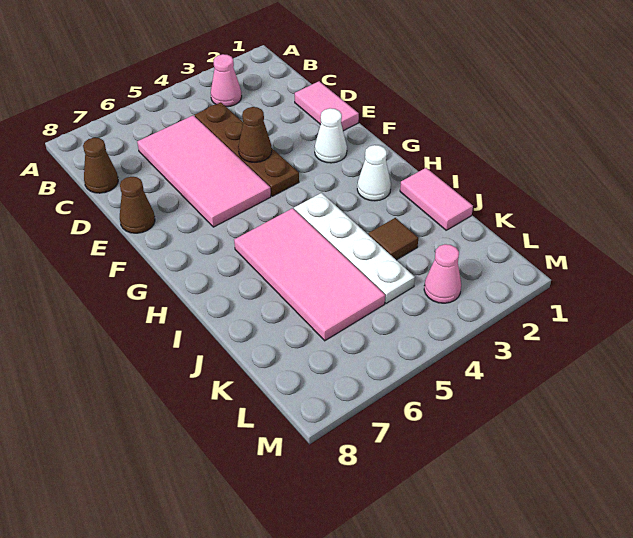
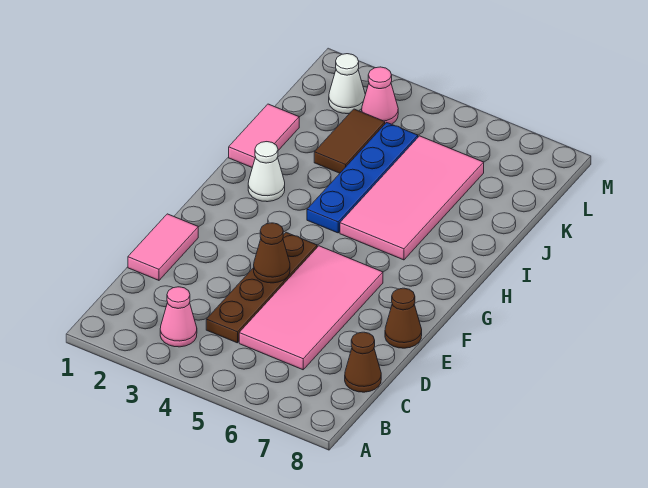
white cone F2 level 1 -> white cone L2 level 1
white plate H4:K4 level 1 -> blue plate H4:K4 level 1
brown tile J3 level 1 -> brown tile J3:K3 level 1

